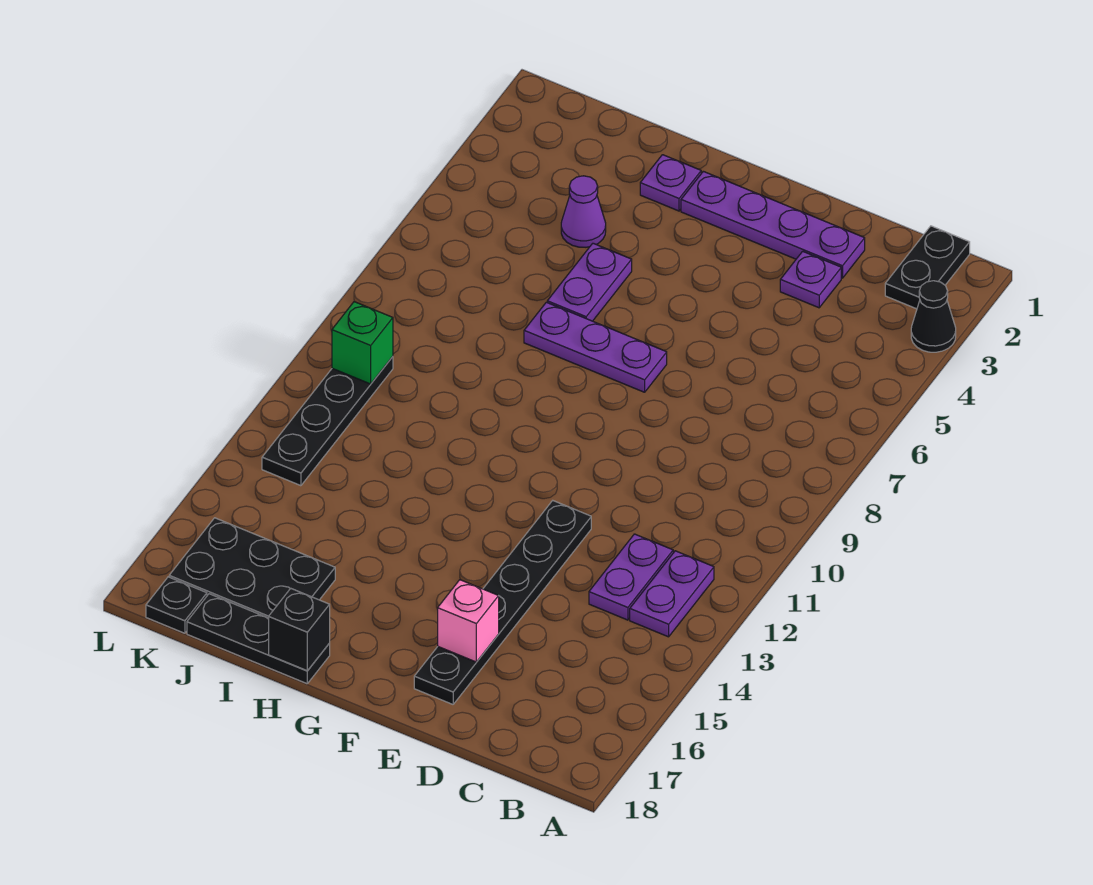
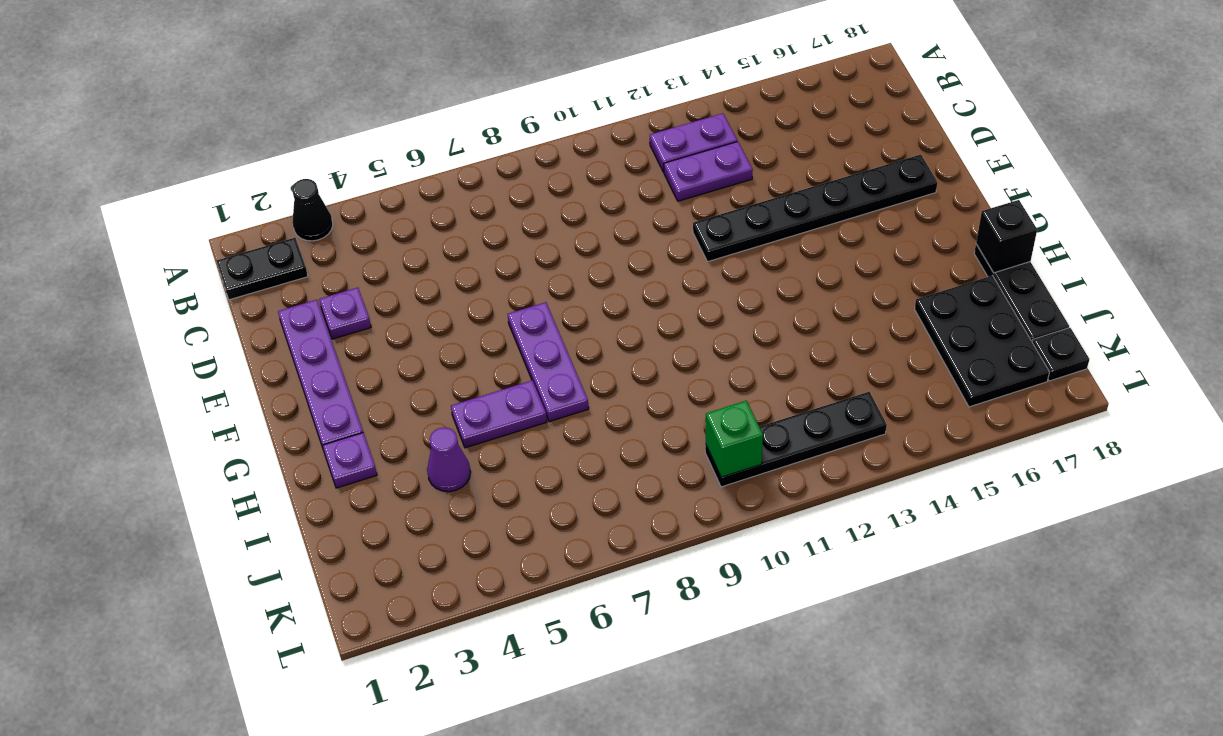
pink brick E16 level 2 -> none

